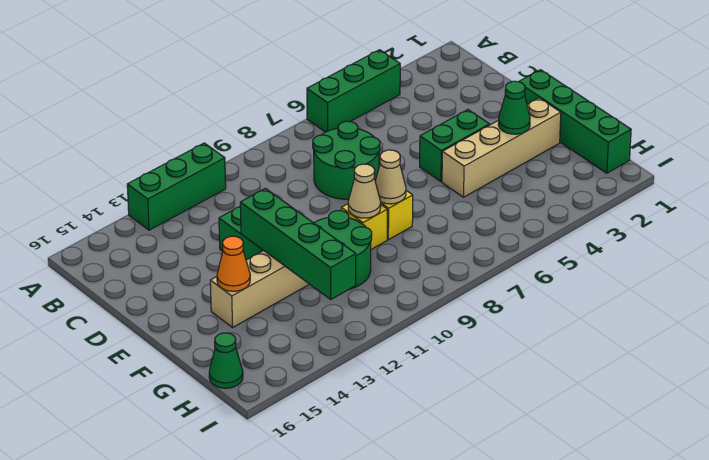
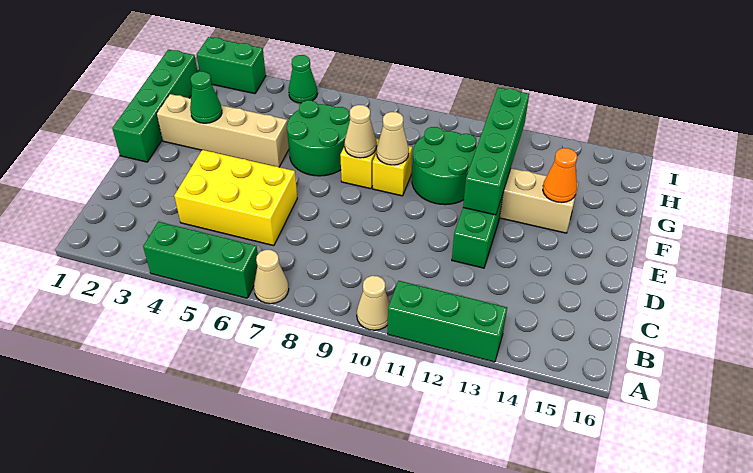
none -> tan cone A7 level 1
none -> tan cone A10 level 1
none -> yellow brick C4:D6 level 1
green round brick C7:D8 level 1 -> green round brick F6:G7 level 1
green brick E4:E5 level 1 -> green brick I2:I3 level 1
green cone H16 level 1 -> green cone I5 level 1

